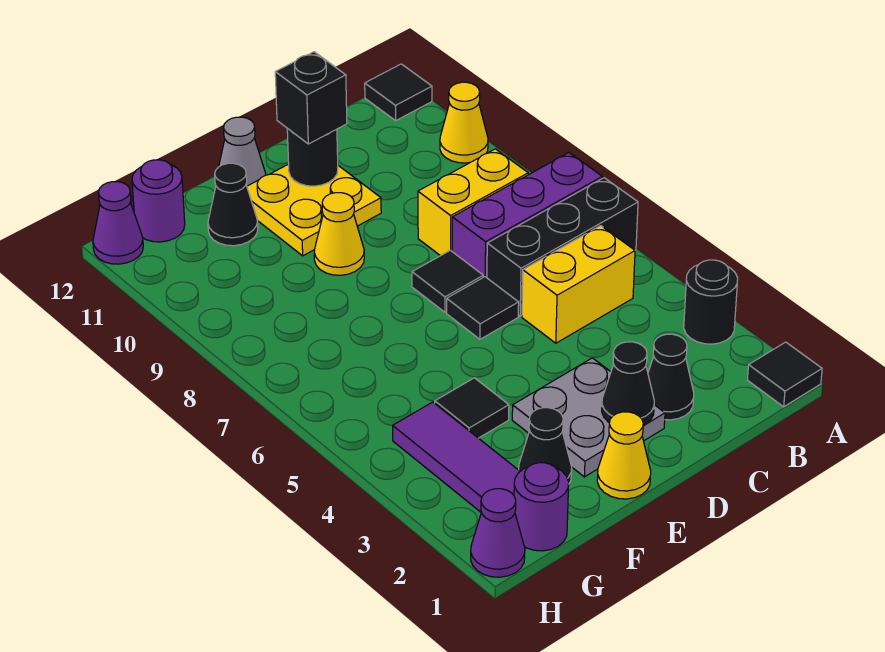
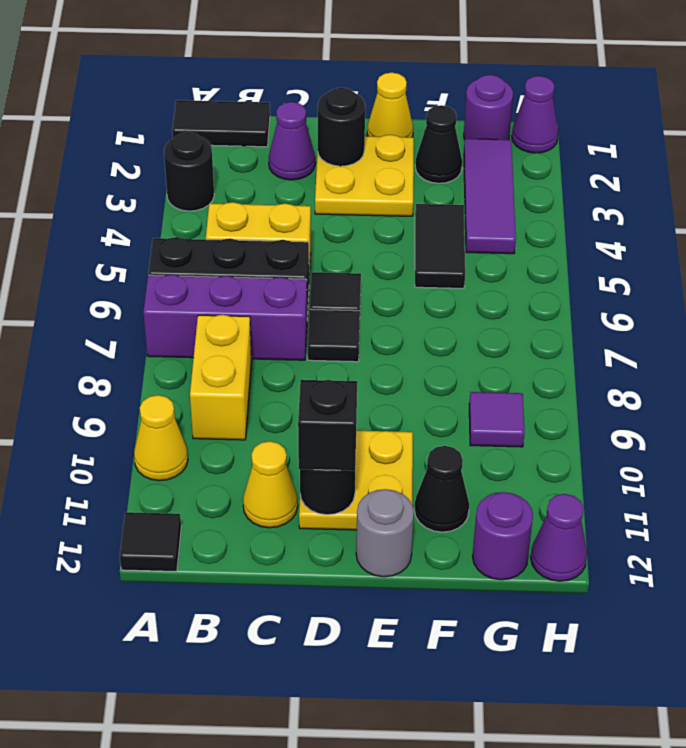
black tile A1 level 1 -> black tile A1:B1 level 1
yellow brick B8:C8 level 1 -> yellow brick B8:B9 level 1
black cone C2 level 1 -> purple cone C2 level 1
grey plate D2:E3 level 1 -> yellow plate D2:E3 level 1
black cone D2 level 2 -> black round brick D2 level 2
yellow cone E9 level 1 -> yellow cone C11 level 1
grey cone E12 level 1 -> grey round brick E12 level 1
black tile F4 level 1 -> black tile F4:F5 level 1
none -> purple tile G9 level 1

